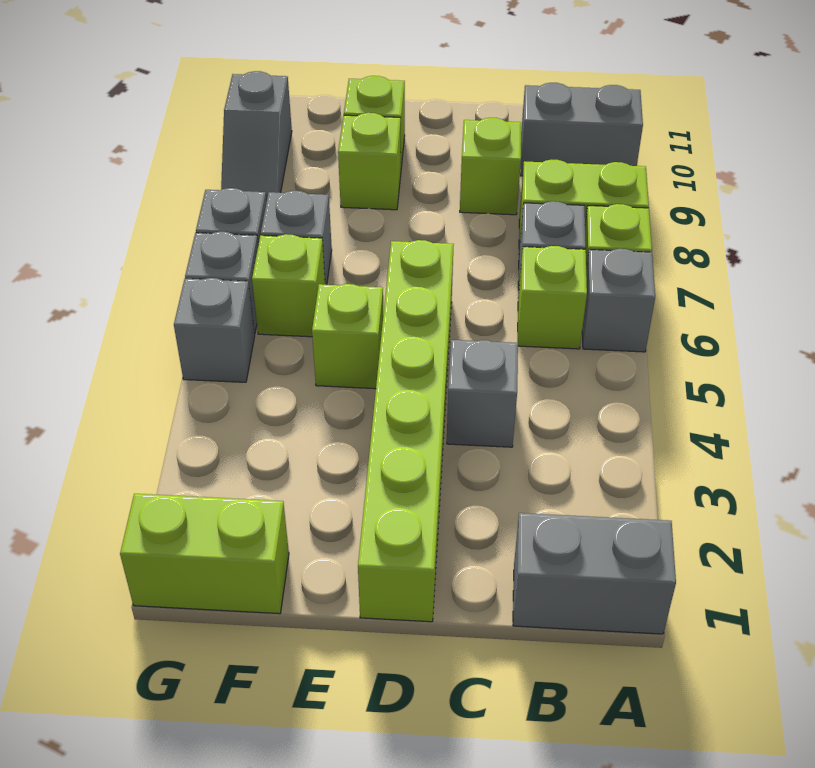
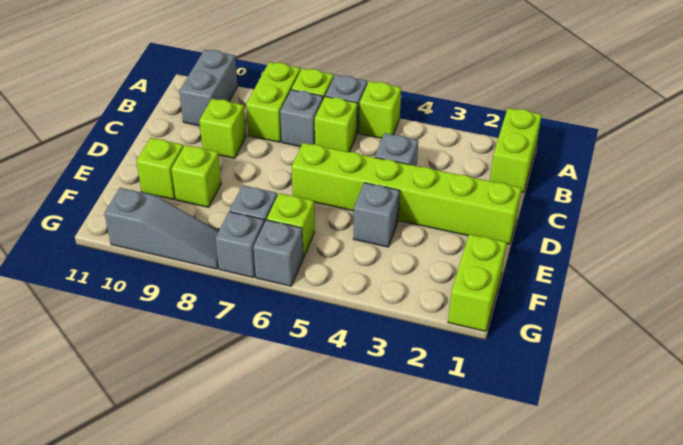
grey brick A1:B1 level 1 -> lime brick A1:B1 level 1
lime brick E5 level 1 -> lime brick A5 level 1
grey brick G5 level 1 -> grey brick E4 level 1
grey slope G9:G10 level 1 top 10 -> grey slope G8:G10 level 1 top 10

